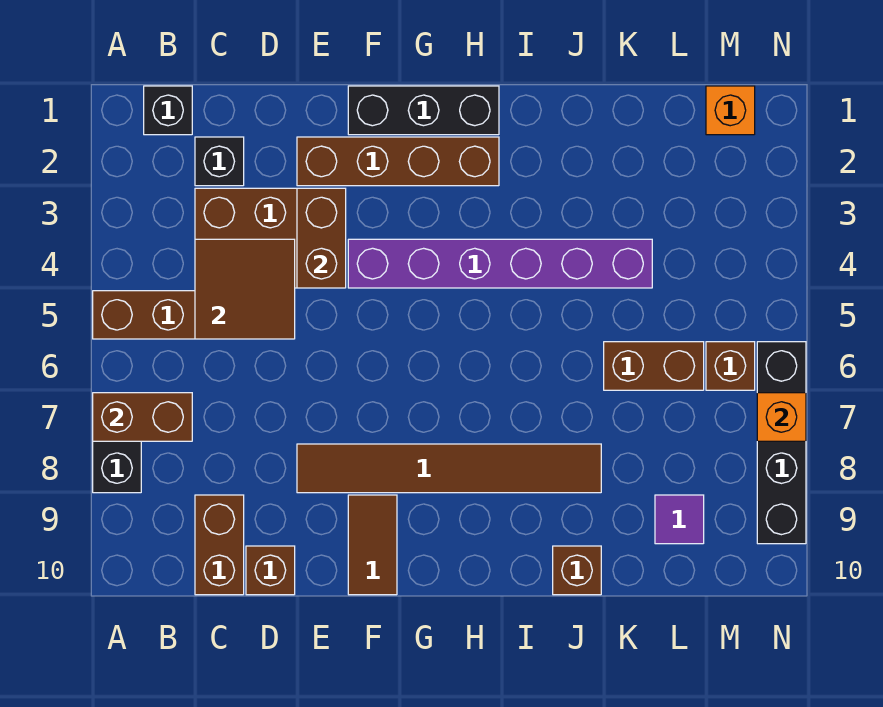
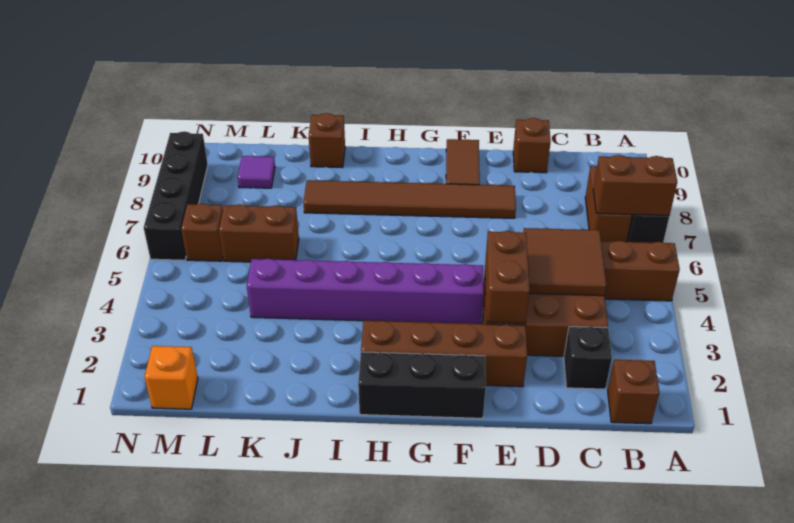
black brick B1 level 1 -> brown brick B1 level 1
brown brick C9:C10 level 1 -> brown brick B7:B8 level 1
orange brick N7 level 2 -> none

